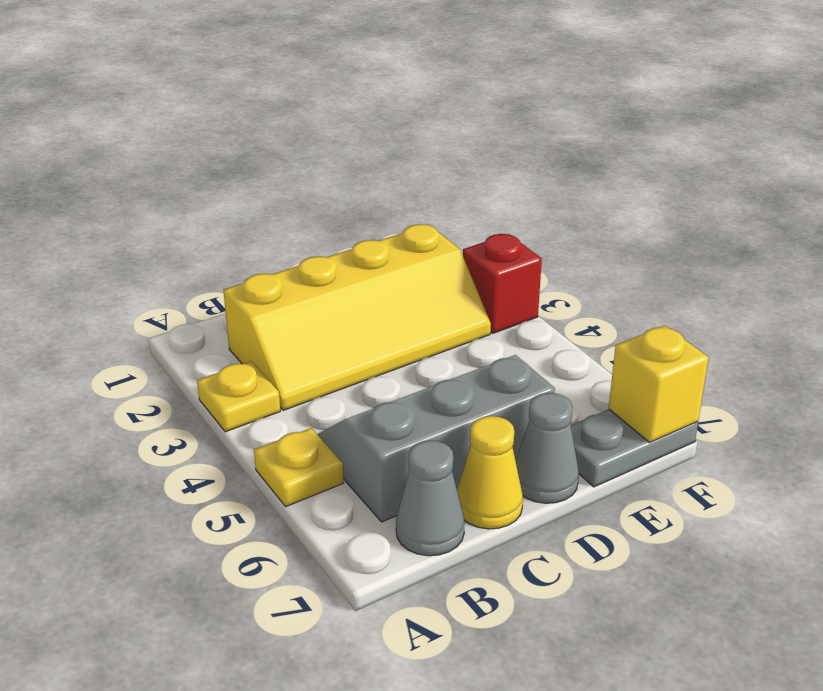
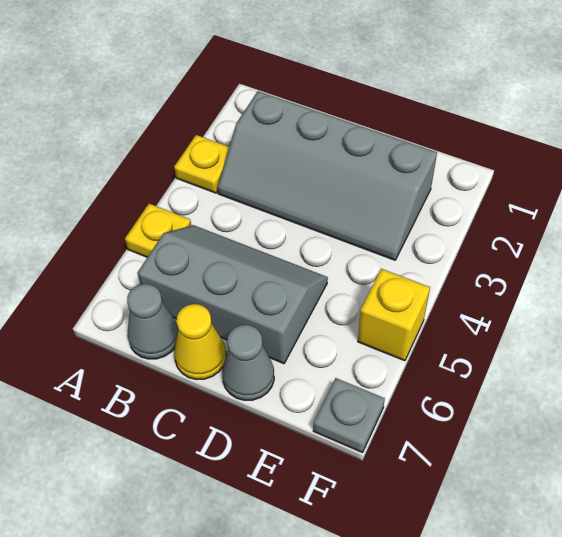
yellow slope B2:E3 level 1 top 2 -> grey slope B2:E3 level 1 top 2
grey plate E7:F7 level 1 -> grey plate F7 level 1
red brick F3 level 1 -> none
yellow brick F7 level 2 -> yellow brick F5 level 1

